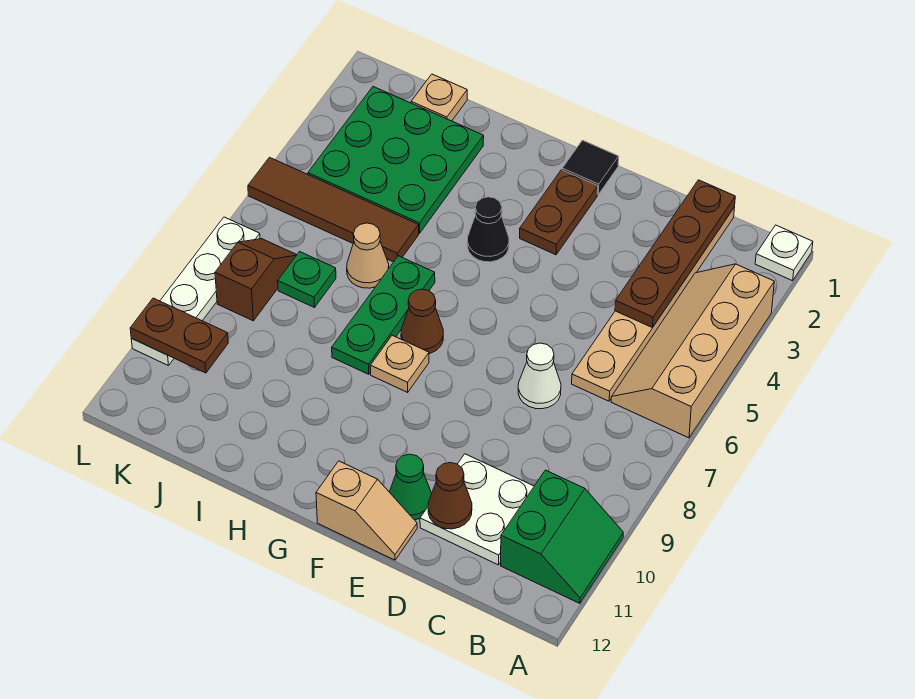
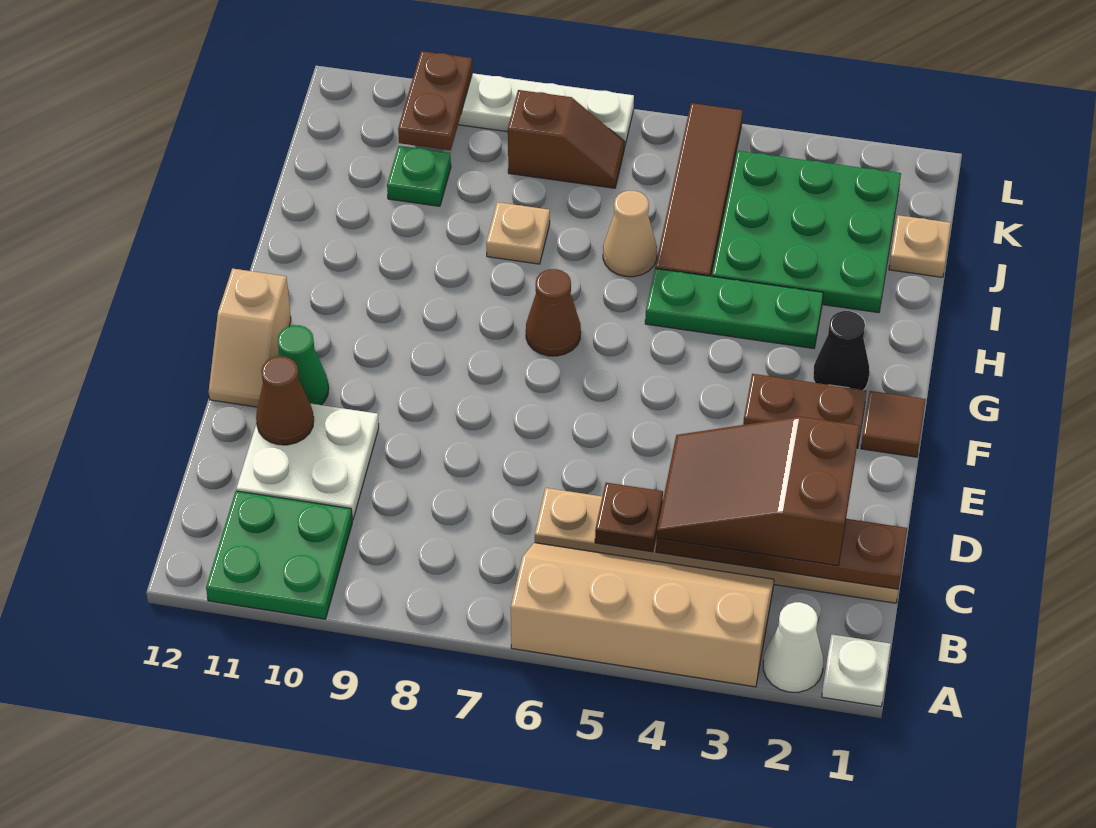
green slope A10:B11 level 1 top B -> green plate A10:B11 level 1
none -> brown slope C2:D4 level 3 top 2
none -> brown plate C5 level 2
white cone D7 level 1 -> white cone A2 level 1
black tile F1 level 1 -> brown tile F1 level 1
black cone G4 level 1 -> black cone G2 level 1
tan plate G8 level 1 -> tan plate I8 level 1
green plate H6:H8 level 1 -> green plate H3:H5 level 1
green plate J7 level 1 -> green plate J10 level 1

